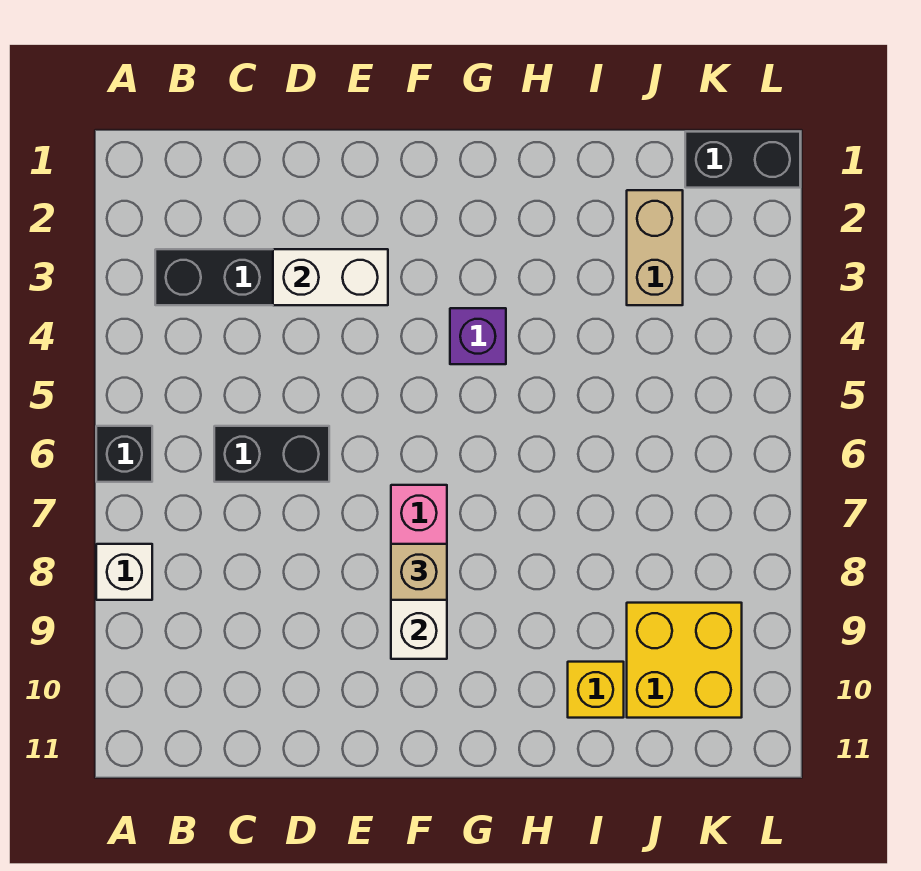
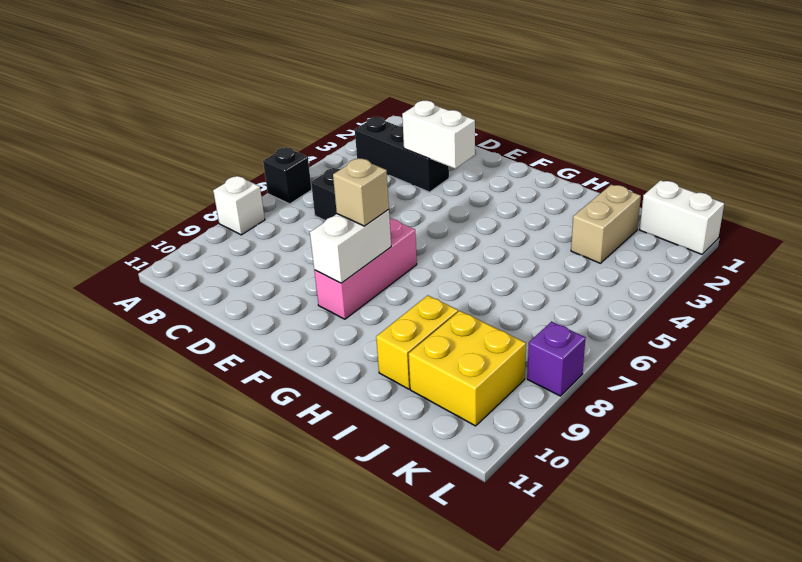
purple brick G4 level 1 -> purple brick L8 level 1
yellow brick I10 level 1 -> yellow brick I9:I10 level 1
black brick K1:L1 level 1 -> white brick K1:L1 level 1

